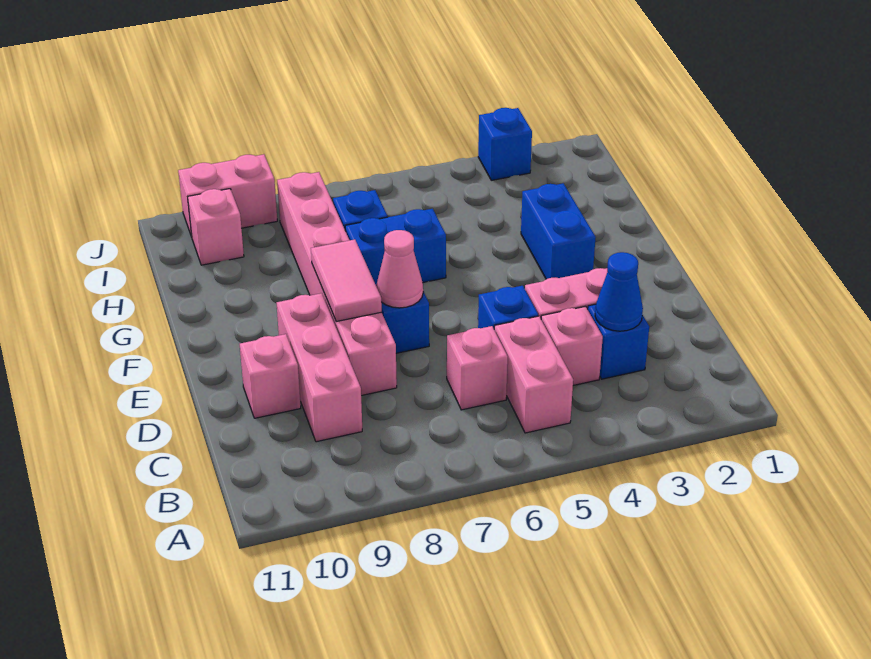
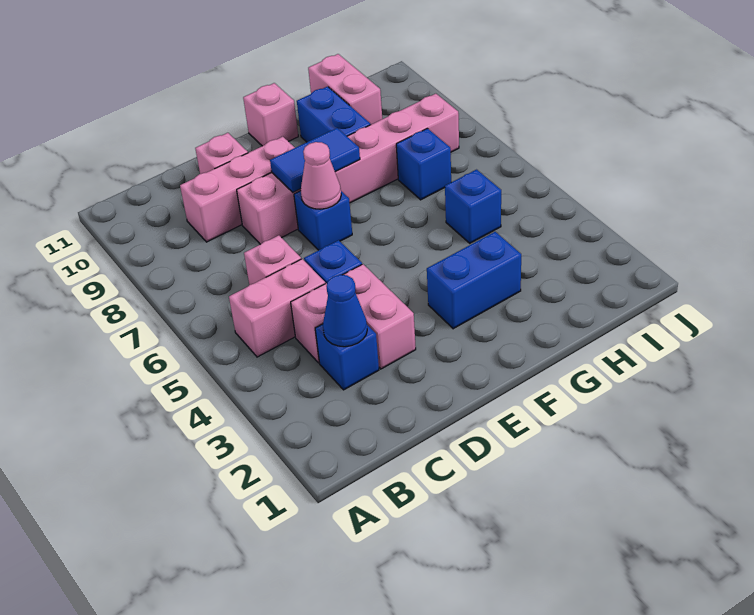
pink tile E8:F8 level 2 -> blue tile E8:F8 level 2
blue brick G6:G7 level 1 -> blue brick G9:G10 level 1
pink brick I10 level 1 -> pink brick F11 level 1
blue brick J3 level 1 -> blue brick H5 level 1
pink brick J9:J10 level 1 -> pink brick H10:H11 level 1

